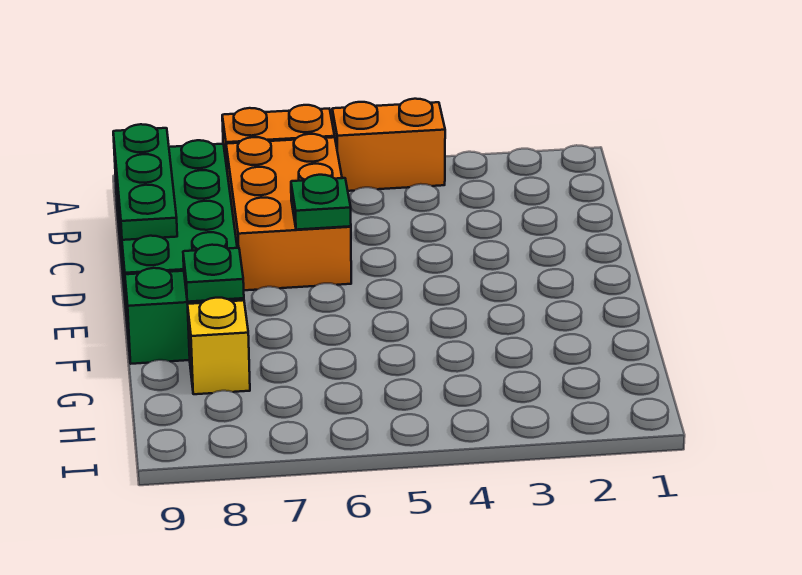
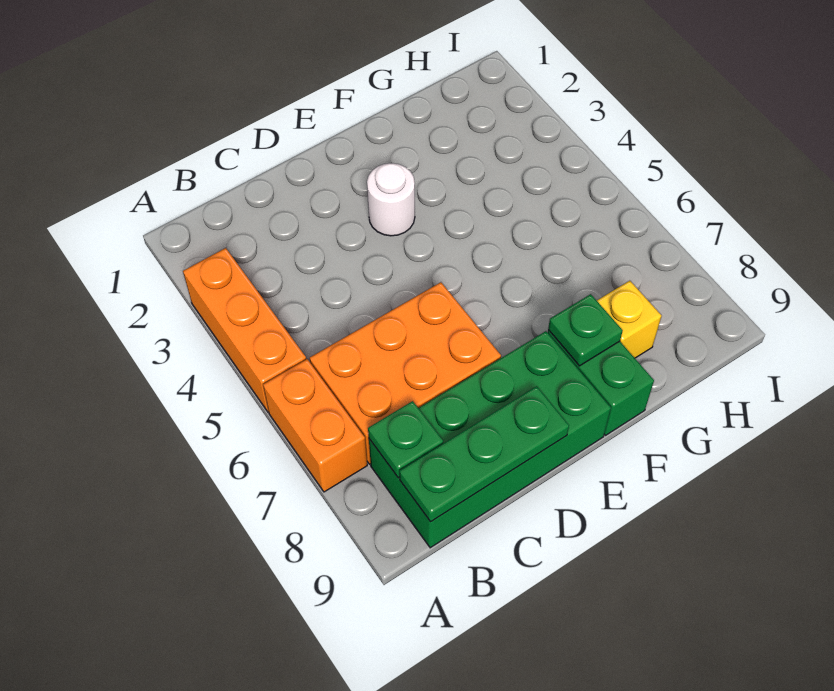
orange brick A4:A5 level 1 -> orange brick A3:A5 level 1
green plate D6 level 2 -> green plate B8 level 2
none -> white round brick E3 level 1

